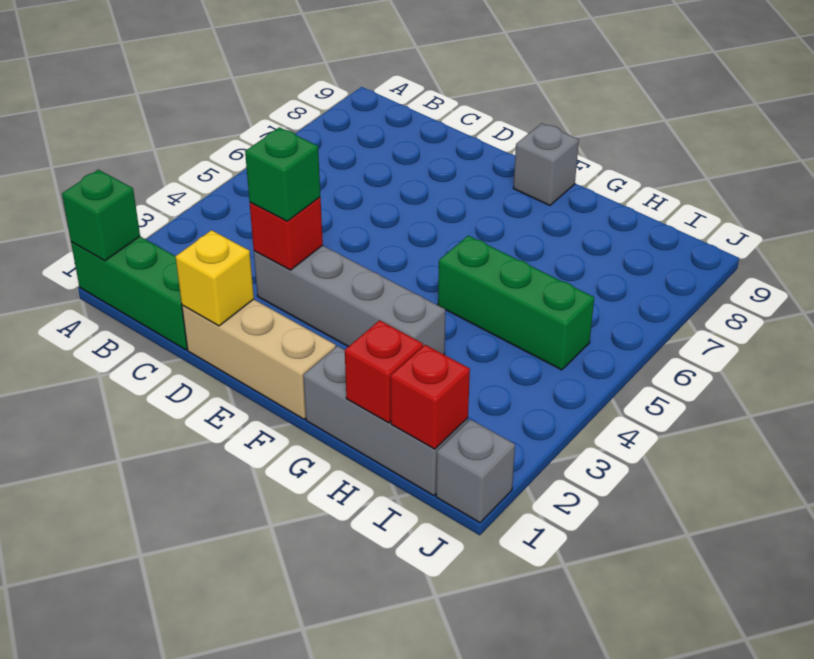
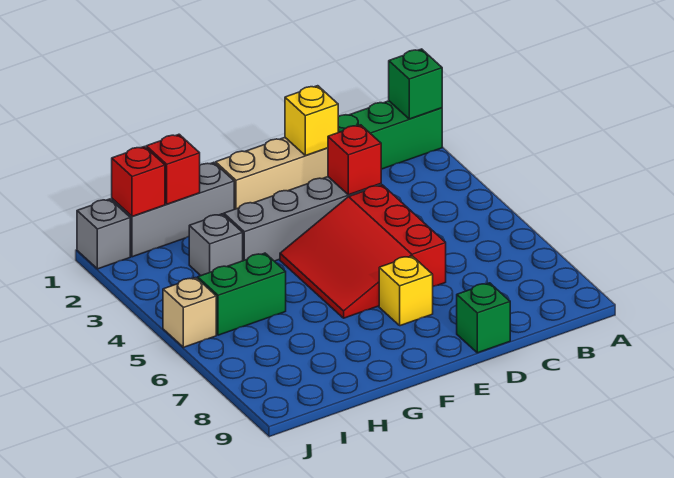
green brick D3 level 3 -> green brick D9 level 1
none -> red slope D4:F6 level 1 top D
none -> yellow brick E7 level 1
grey brick F9 level 1 -> grey brick H3 level 1
green brick G5:I5 level 1 -> green brick H5:I5 level 1
none -> tan brick J5 level 1

